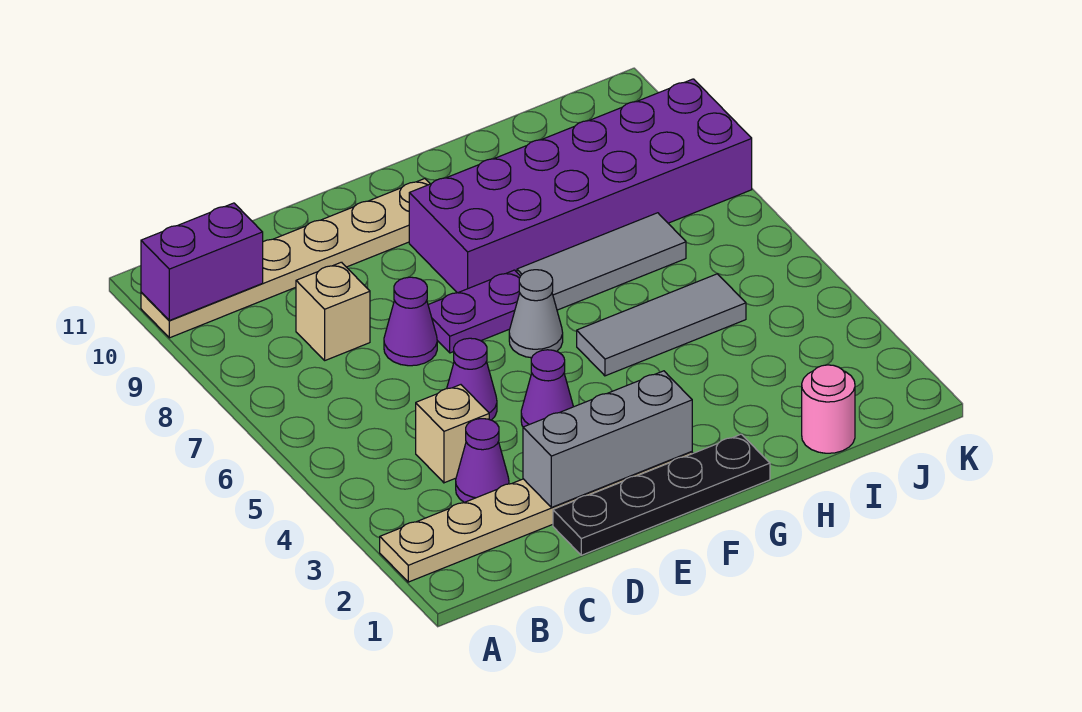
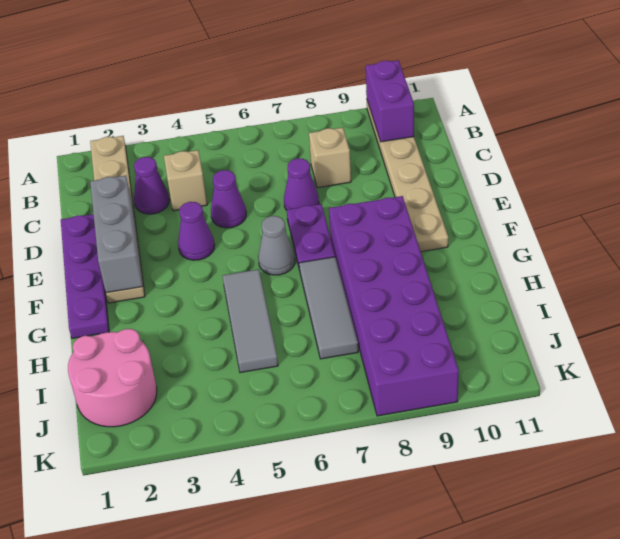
black plate D1:G1 level 1 -> purple plate D1:G1 level 1
pink round brick I1 level 1 -> pink round brick I1:J2 level 1

